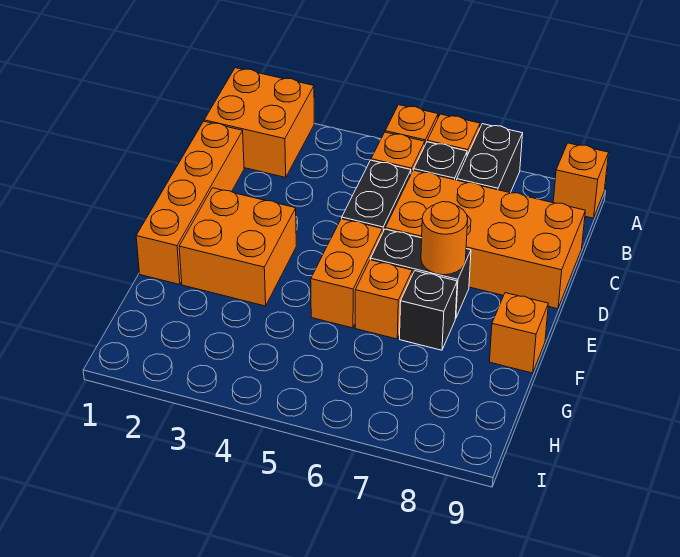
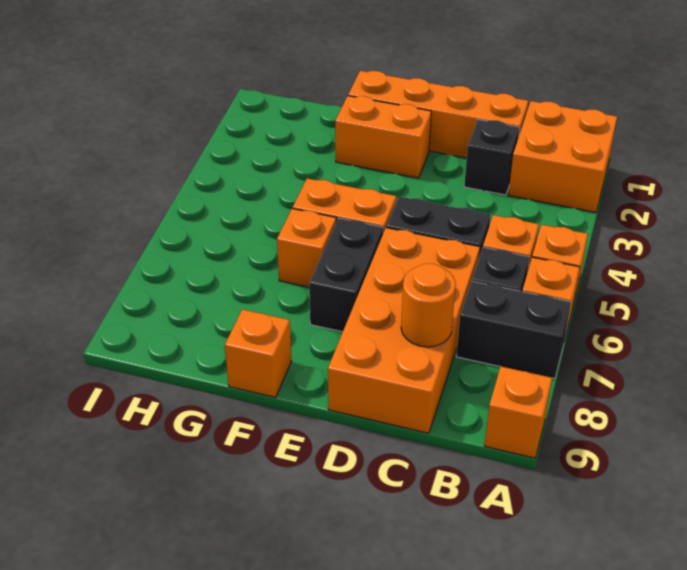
orange brick E2:F3 level 1 -> orange brick E2:F2 level 1
orange round brick E7 level 2 -> orange round brick C8 level 2
black brick F7 level 1 -> black brick C2 level 1

